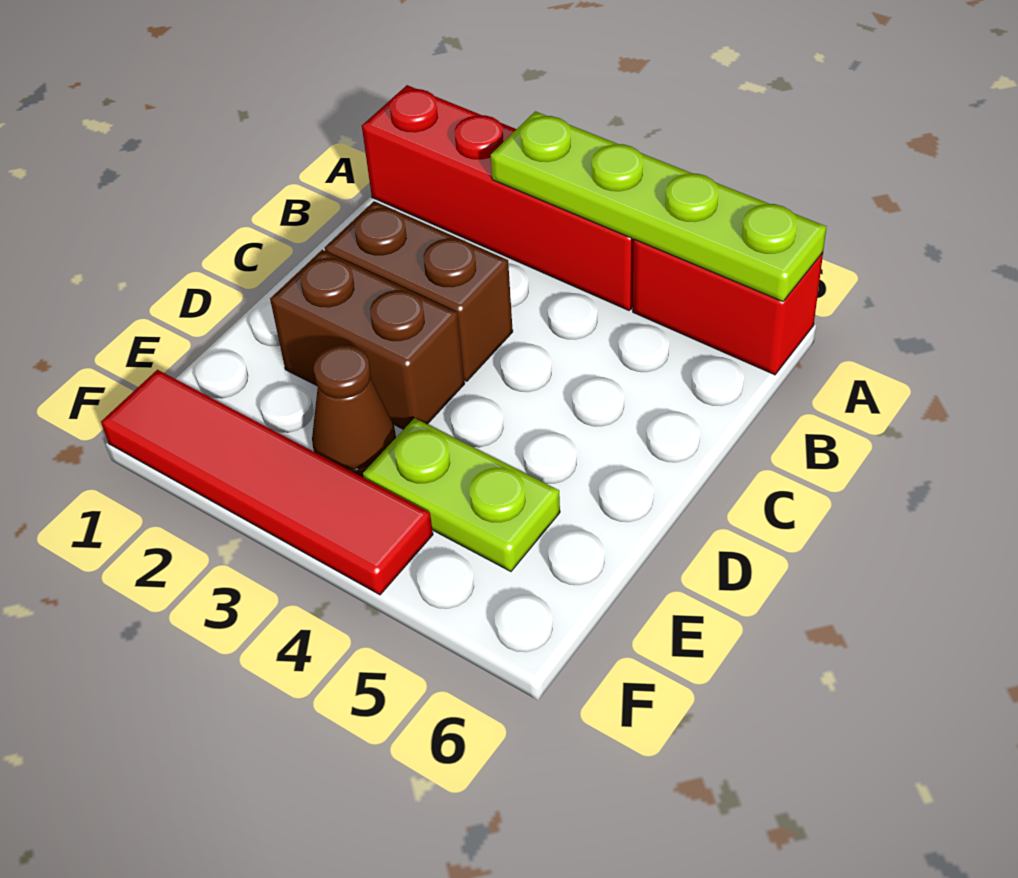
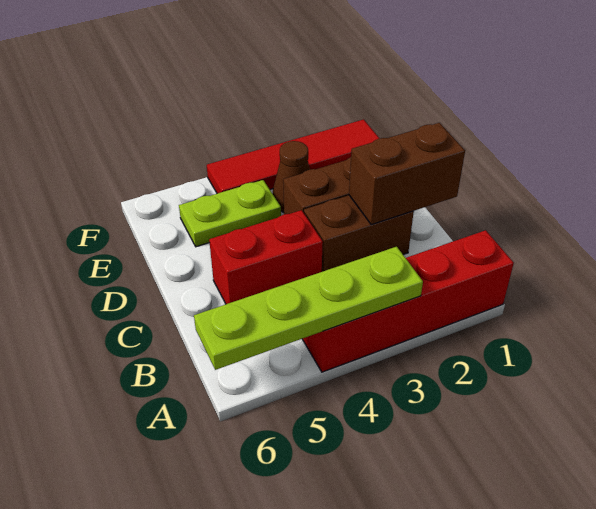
red brick A5:A6 level 1 -> red brick C4:C5 level 1
none -> brown brick C1:C2 level 2

